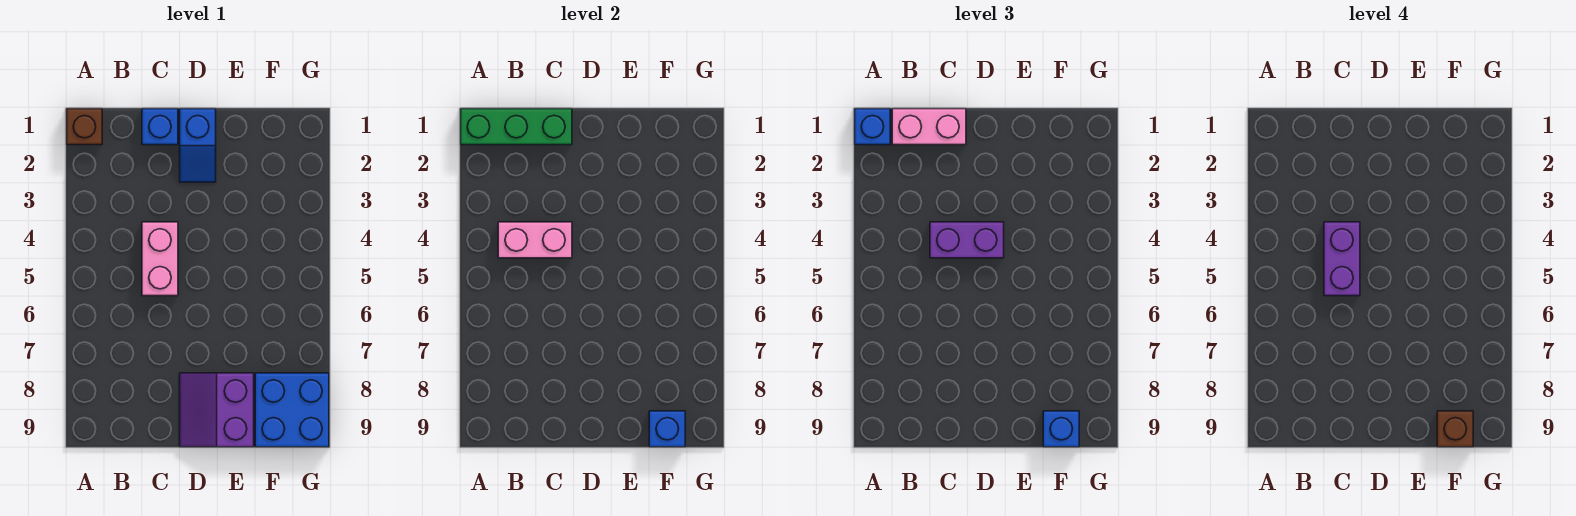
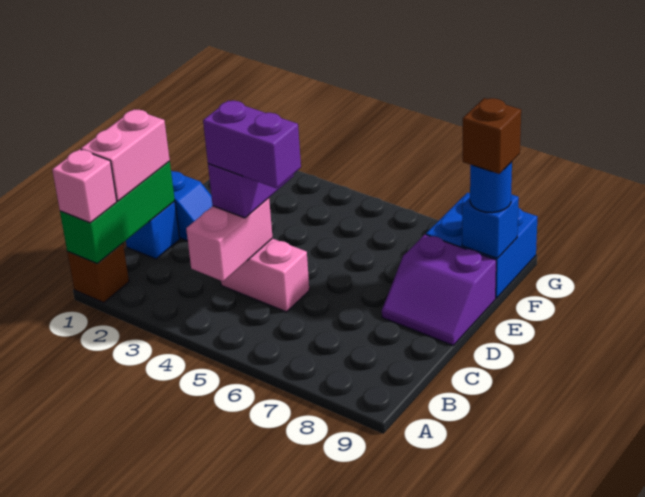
blue brick A1 level 3 -> pink brick A1 level 3
blue brick F9 level 3 -> blue round brick F9 level 3

